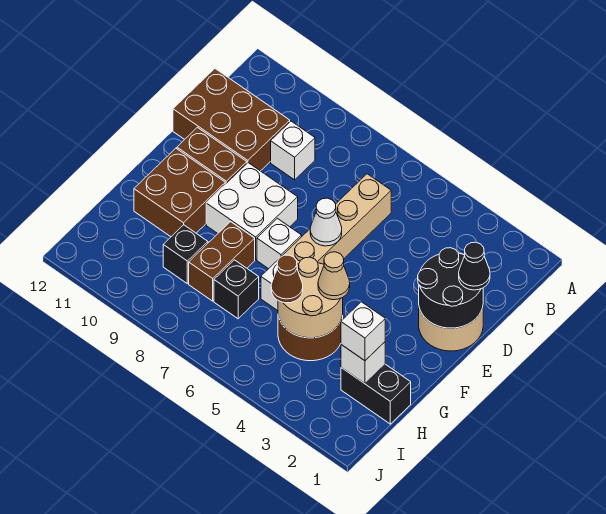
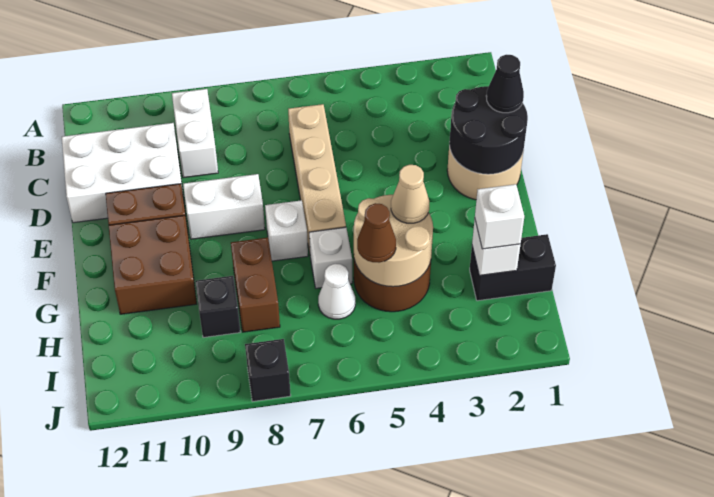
white brick C9 level 1 -> white brick B9:C9 level 1
brown brick C10:D12 level 1 -> white brick C10:D12 level 1
white cone E6 level 2 -> white cone H6 level 1
white brick E8:F9 level 1 -> white brick E8:E9 level 1
black brick H7 level 1 -> black brick J8 level 1

